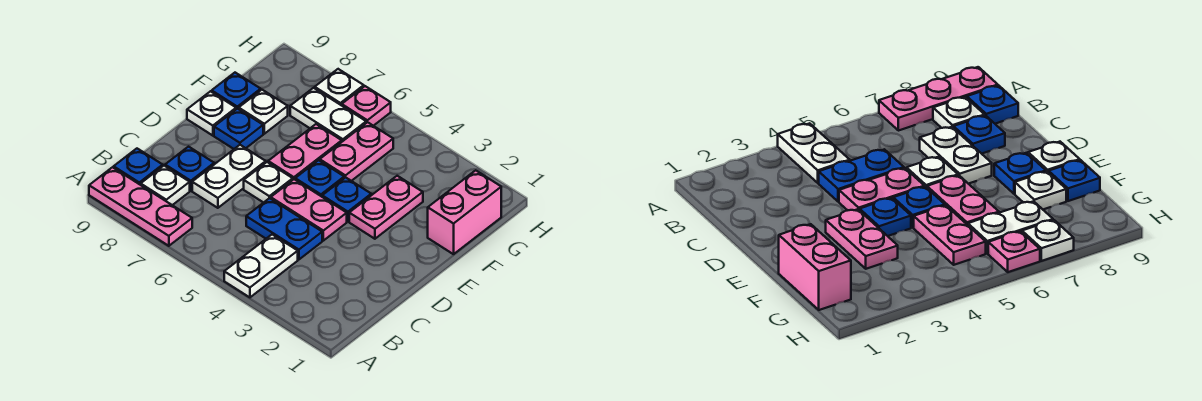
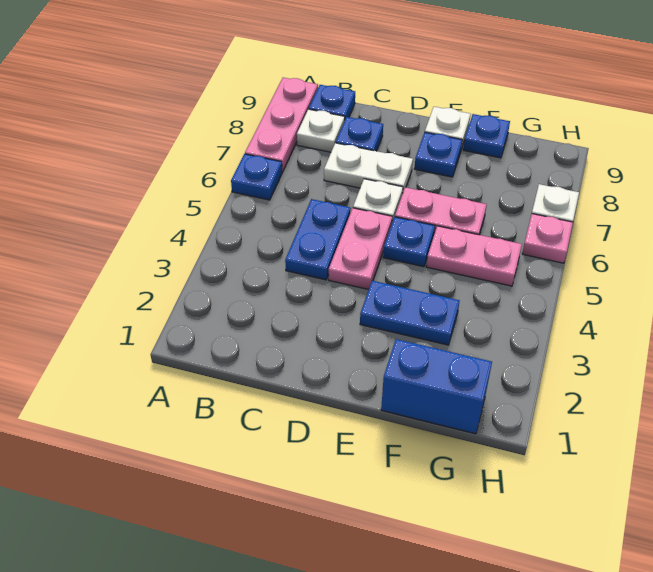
white plate A4:B4 level 1 -> none
pink plate E3:F3 level 1 -> blue plate E3:F3 level 1
blue plate E4 level 1 -> blue plate A6 level 1
pink brick F1:G1 level 1 -> blue brick F1:G1 level 1
white plate F8 level 1 -> none
white plate G6:G7 level 1 -> none

